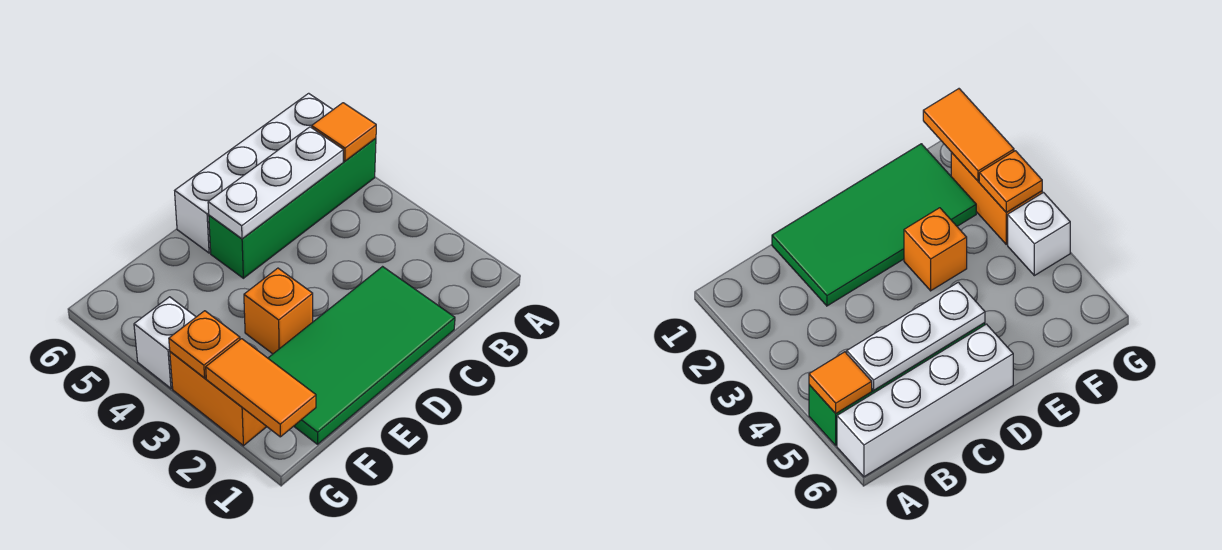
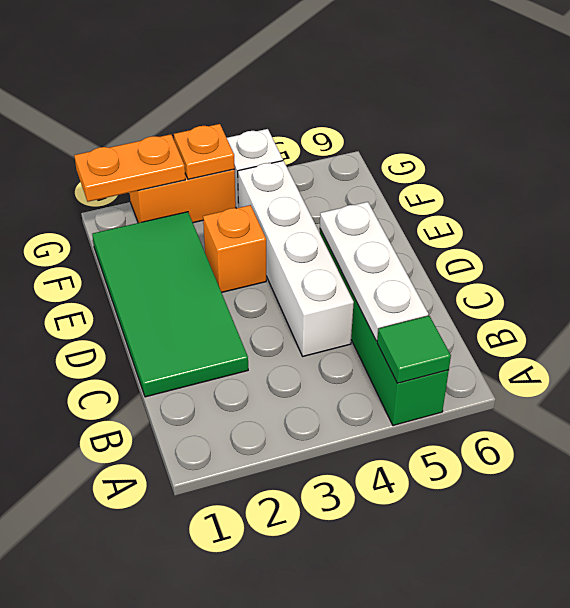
orange tile A5 level 2 -> green tile A5 level 2
white brick A6:D6 level 1 -> white brick C4:F4 level 1
orange tile G1:G2 level 2 -> orange plate G1:G2 level 2

